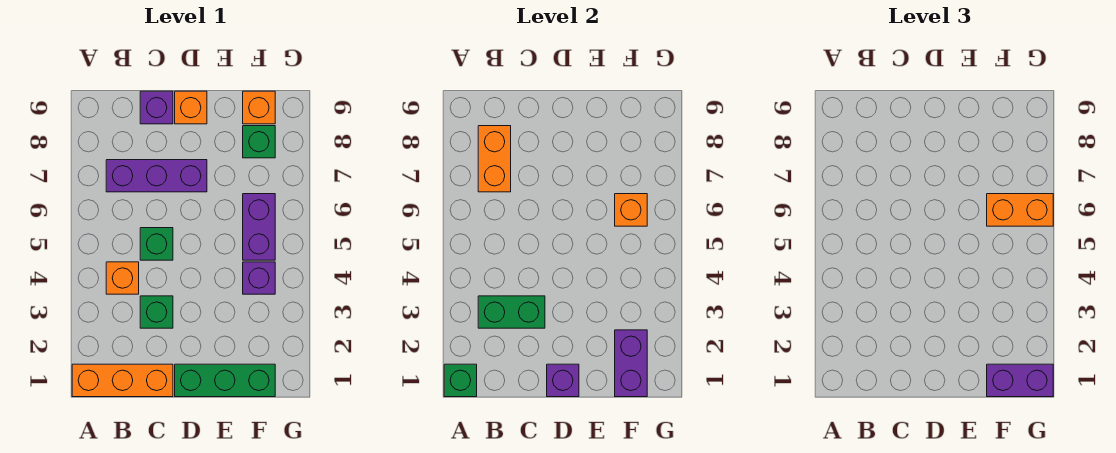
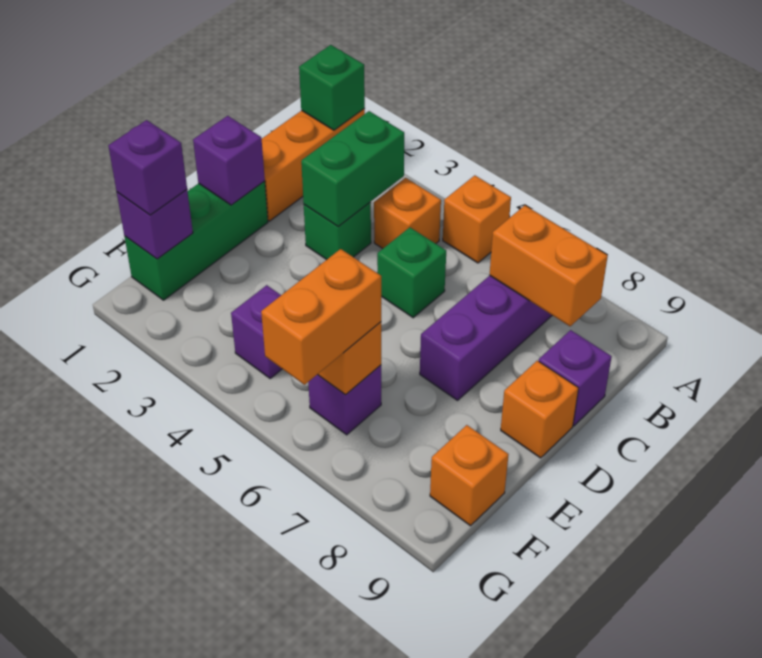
none -> orange brick A5 level 1
purple brick F1:F2 level 2 -> purple brick F1 level 2
purple brick F1:G1 level 3 -> purple brick F1 level 3
purple brick F5:F6 level 1 -> purple brick F6 level 1
green brick F8 level 1 -> none

